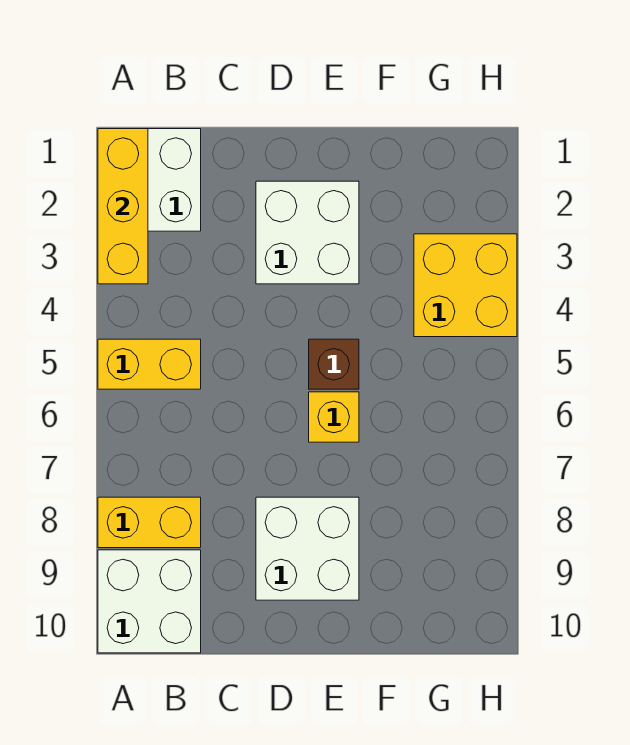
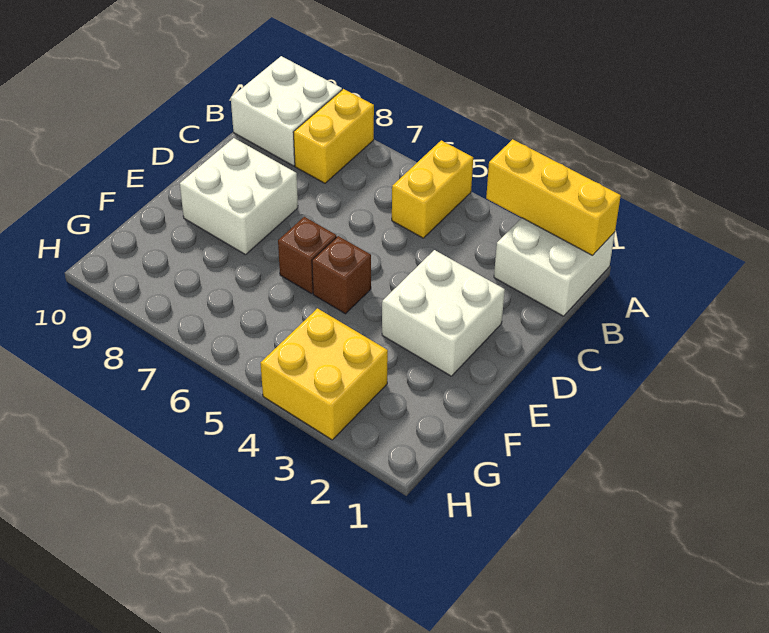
yellow brick E6 level 1 -> brown brick E6 level 1

